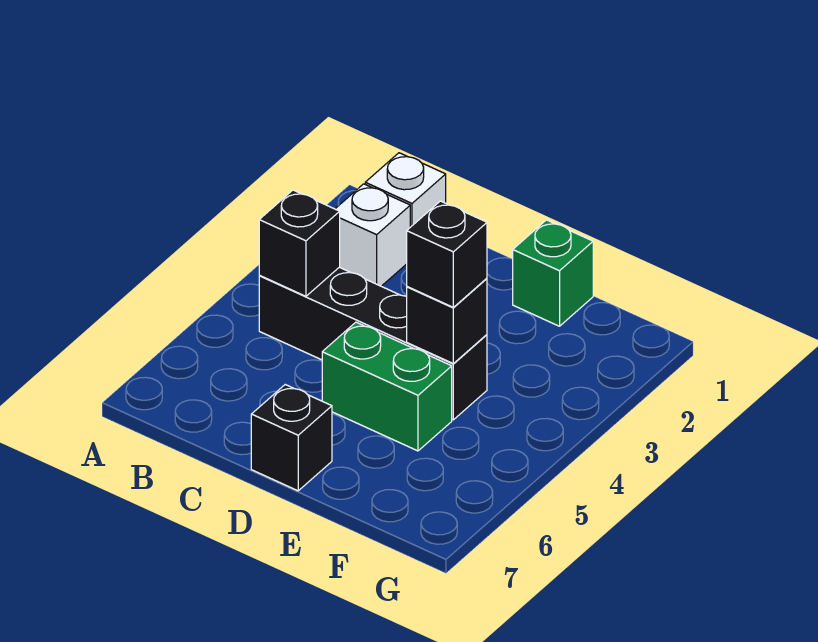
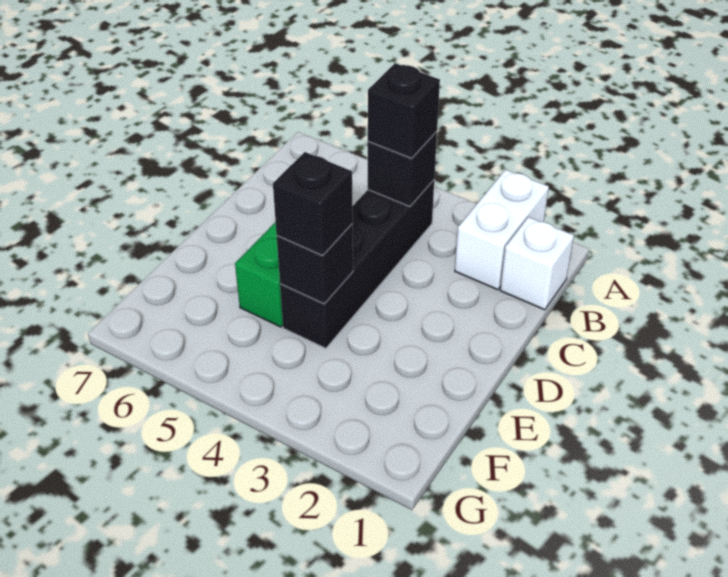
white brick B2 level 1 -> white brick A2:B2 level 1
black brick D7 level 1 -> black brick B4 level 3
green brick E1 level 1 -> none

